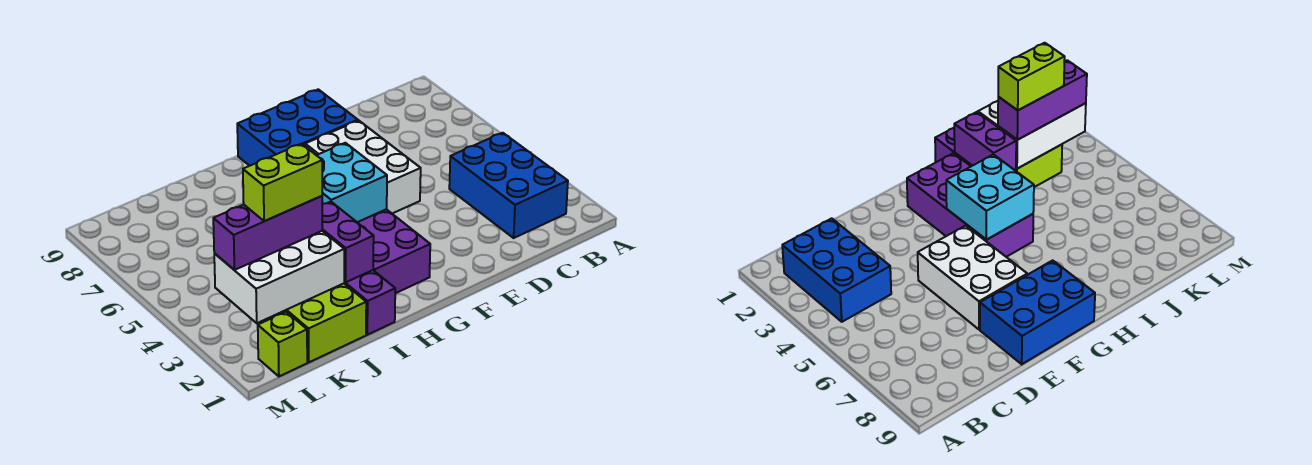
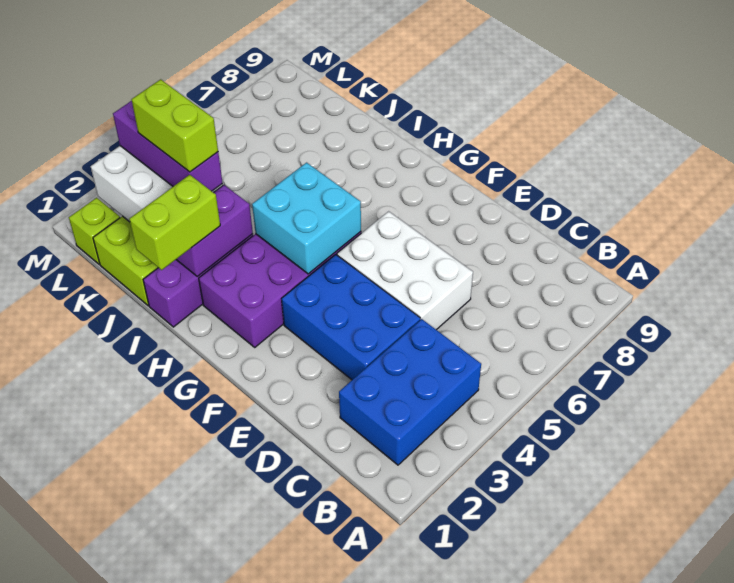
white brick E5:F7 level 1 -> white brick D5:F6 level 1
blue brick E8:G9 level 1 -> blue brick D3:F4 level 1
none -> lime brick I1:I2 level 3

